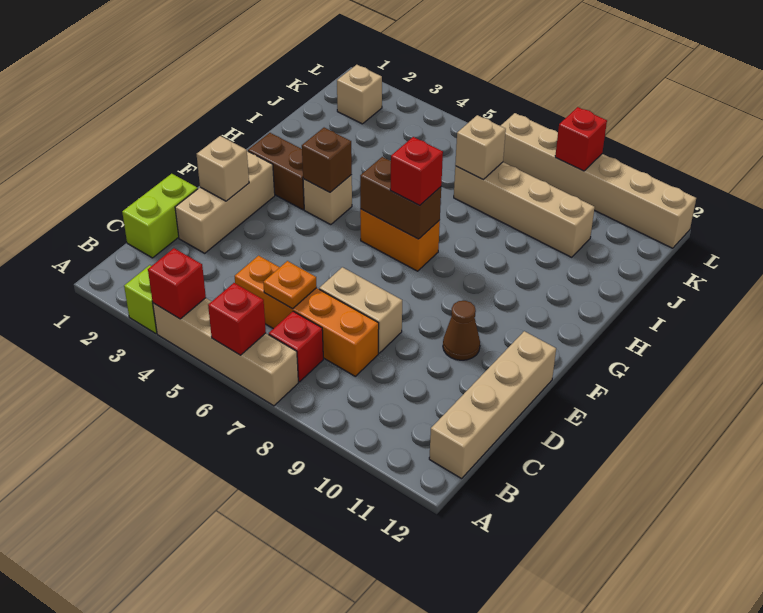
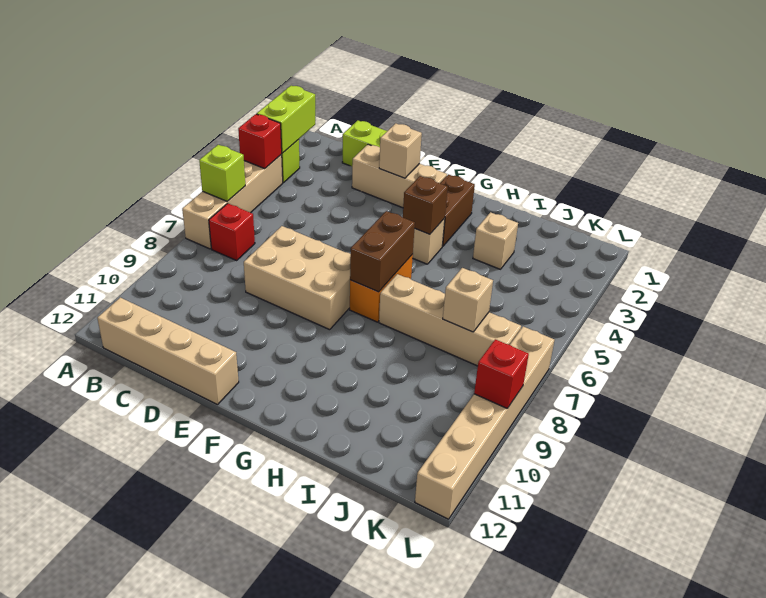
none -> lime brick A2:A3 level 2
red brick A6 level 2 -> lime brick A6 level 2
orange brick C5:C8 level 1 -> none
orange plate C6 level 2 -> none
tan brick D7:D8 level 1 -> tan brick D7:F8 level 1
brown cone E10 level 1 -> none
red brick G7 level 3 -> none
tan brick J7:J10 level 1 -> tan brick H7:K7 level 1
tan brick K2 level 1 -> tan brick I3 level 1

